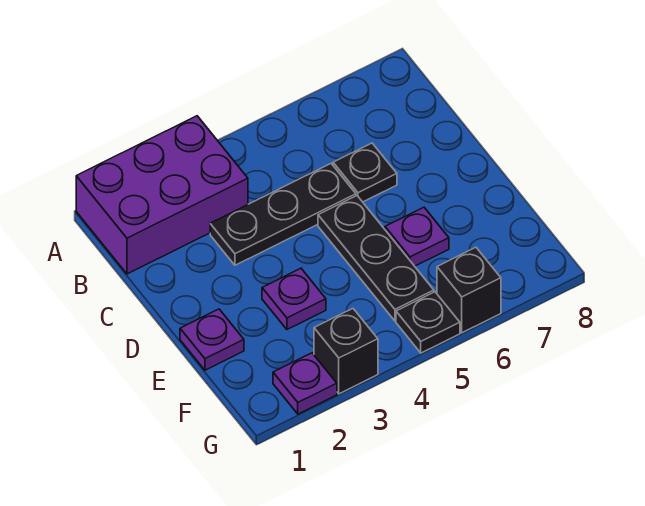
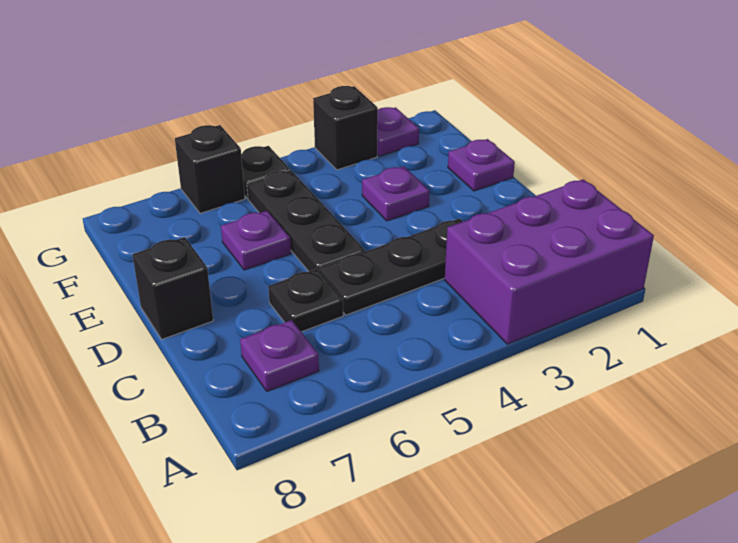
none -> purple plate B7 level 1
none -> black brick D8 level 1

